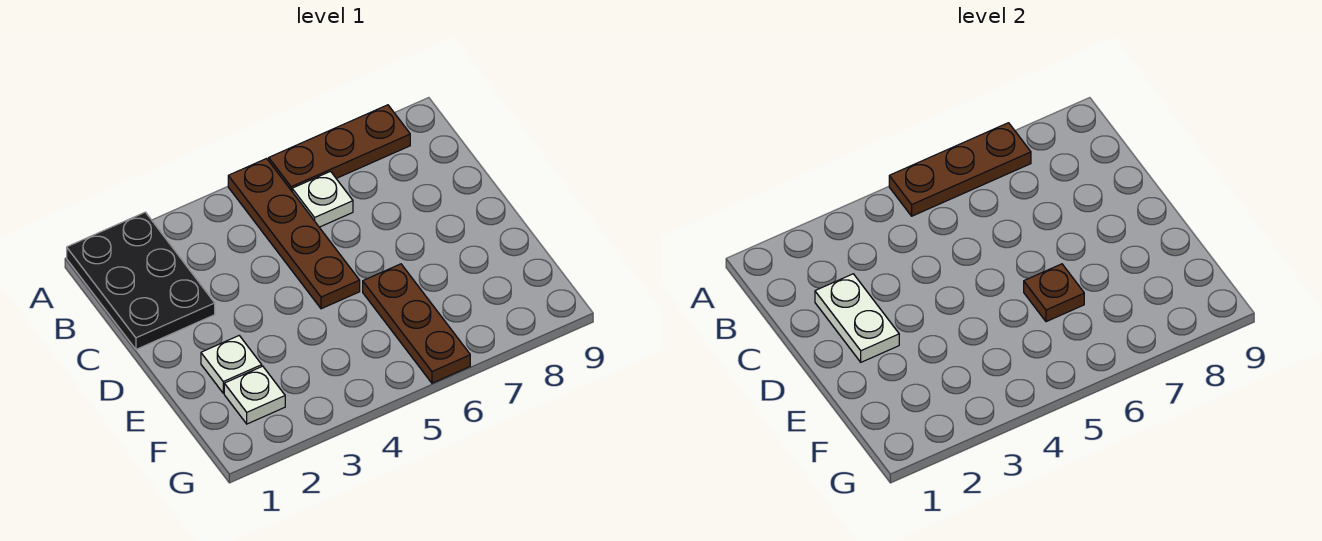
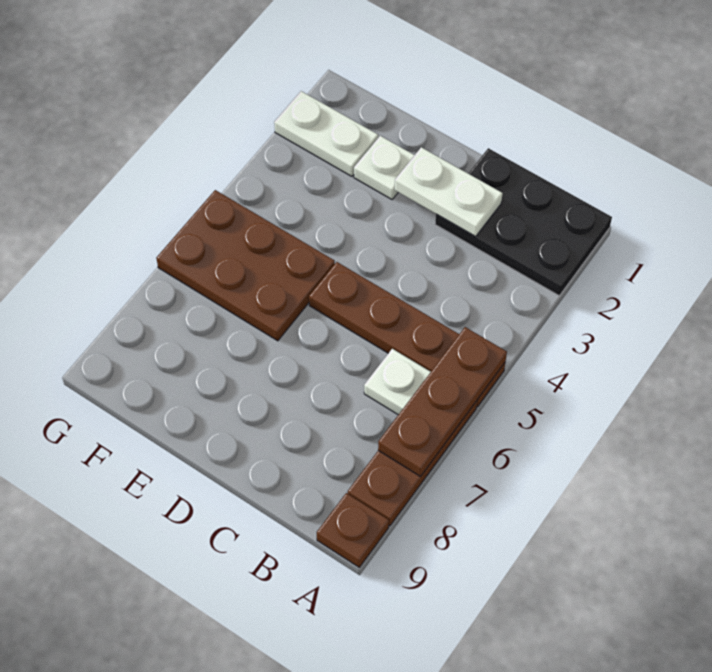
brown plate E6:G6 level 1 -> brown plate E5:G6 level 1
brown plate E6 level 2 -> brown plate A9 level 1
white plate F2 level 1 -> white plate F2:G2 level 1

